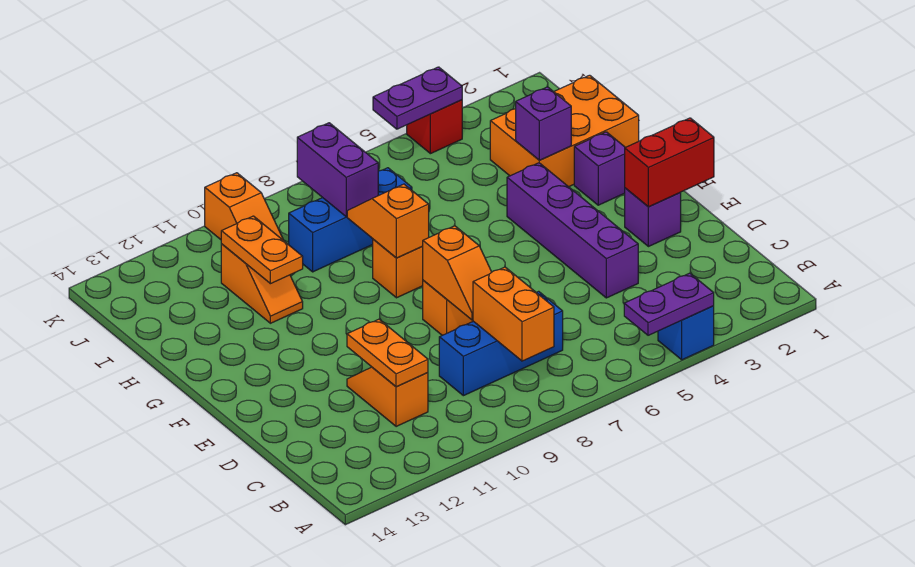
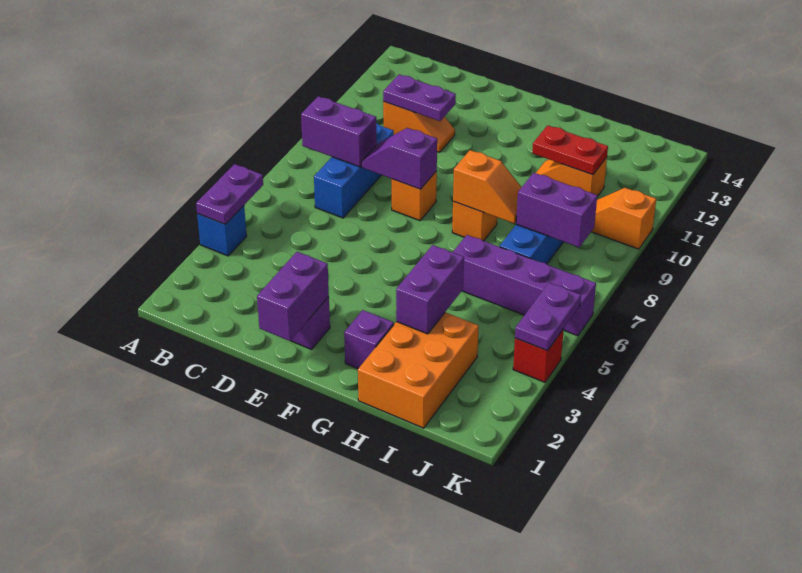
orange brick B8:C8 level 2 -> purple brick B8:C8 level 2
orange plate C11:D11 level 2 -> purple plate C11:D11 level 2
purple brick D4:G4 level 1 -> purple brick H6:K6 level 1
orange slope D8:E8 level 2 top E -> purple slope D8:E8 level 2 top E
red brick E1:E2 level 2 -> purple brick E1:E2 level 2
purple brick H3 level 2 -> purple brick H3:H4 level 2
orange plate H11:I11 level 2 -> red plate H11:I11 level 2

